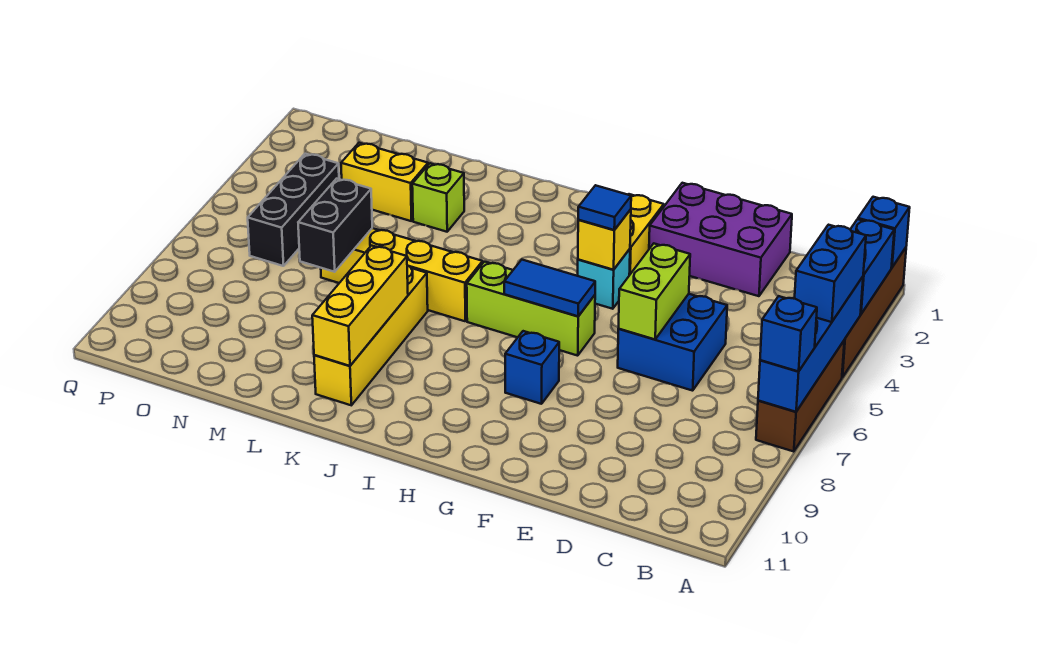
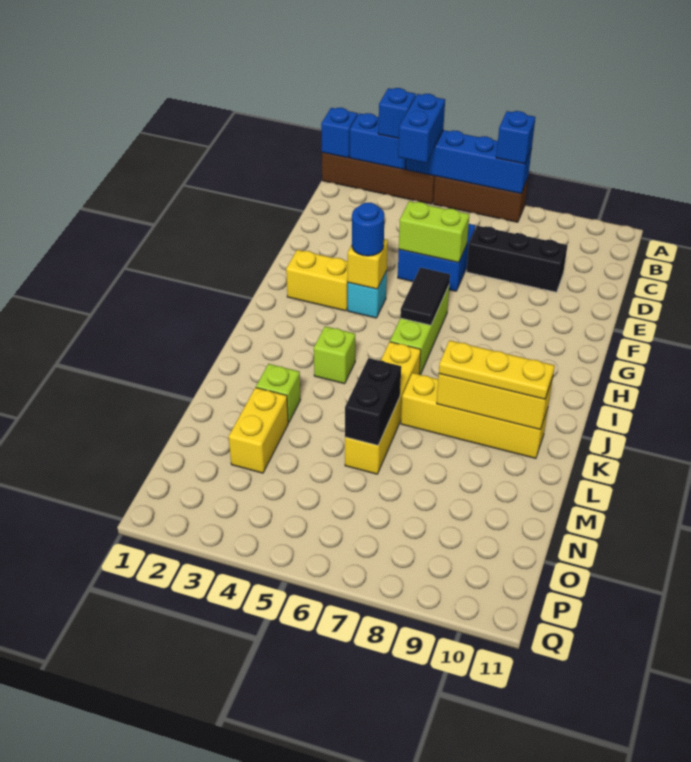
blue brick A4:A5 level 3 -> blue brick A4:B4 level 3
purple brick D1:F2 level 1 -> none
blue tile G4 level 3 -> blue round brick G4 level 3
blue tile G6:H6 level 2 -> black tile G6:H6 level 2
blue brick G8 level 1 -> blue brick A3 level 3
none -> lime brick J4 level 1
none -> yellow plate K8:K10 level 3
black brick M6:M7 level 2 -> black brick L6:M6 level 2
black brick O4:O6 level 1 -> black brick D7:D9 level 1

